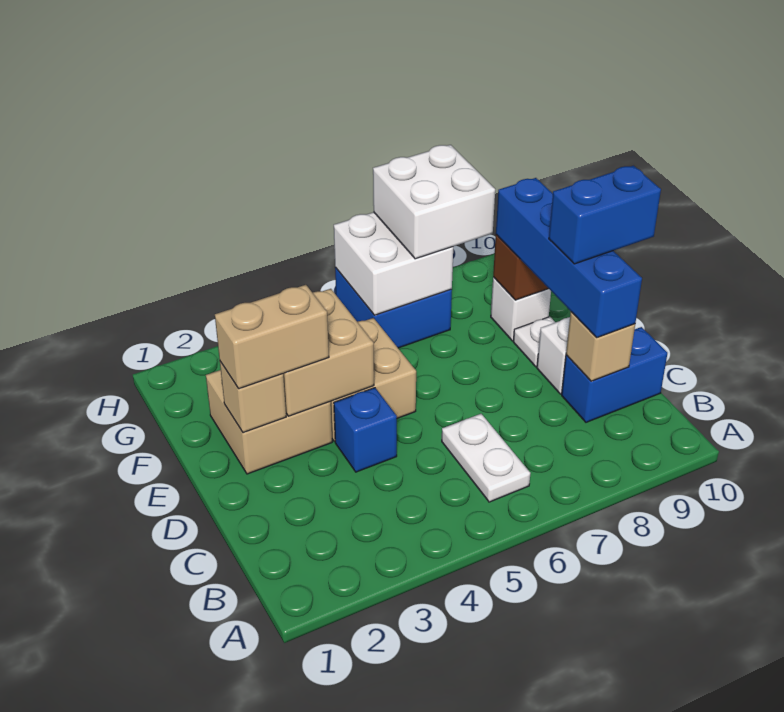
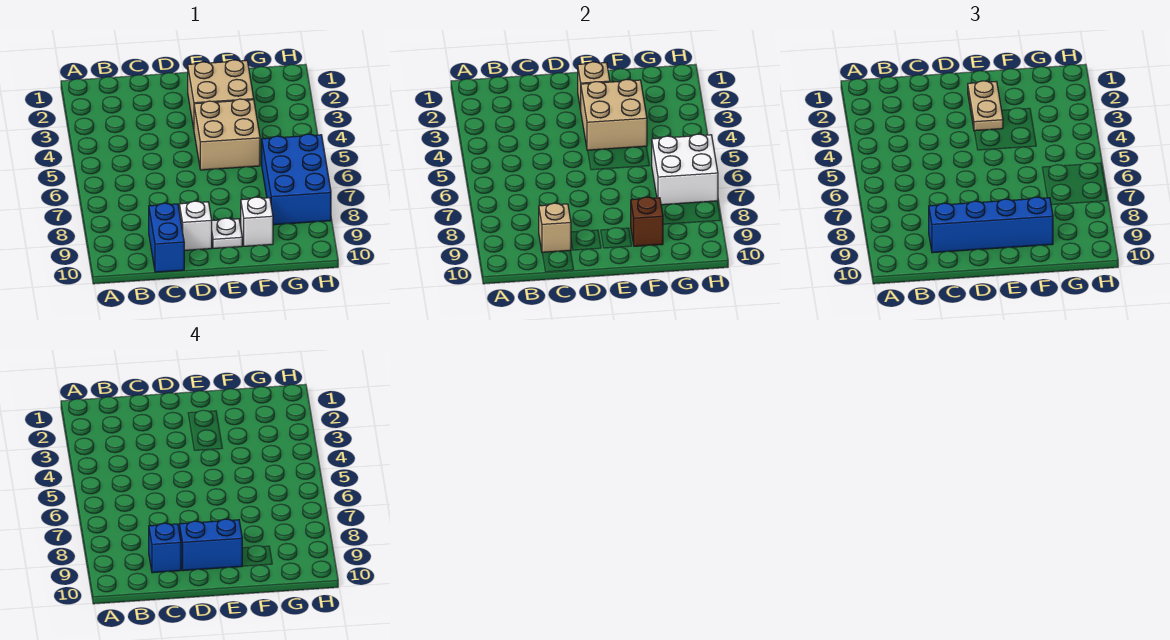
white plate B6:C6 level 1 -> none
blue brick D4 level 1 -> blue brick C9 level 4
blue brick D9:D10 level 4 -> blue brick D9:E9 level 4
tan brick E2:E3 level 3 -> tan plate E2:E3 level 3
blue brick G6:H7 level 1 -> blue brick G6:H8 level 1
white brick G7:H8 level 3 -> none

